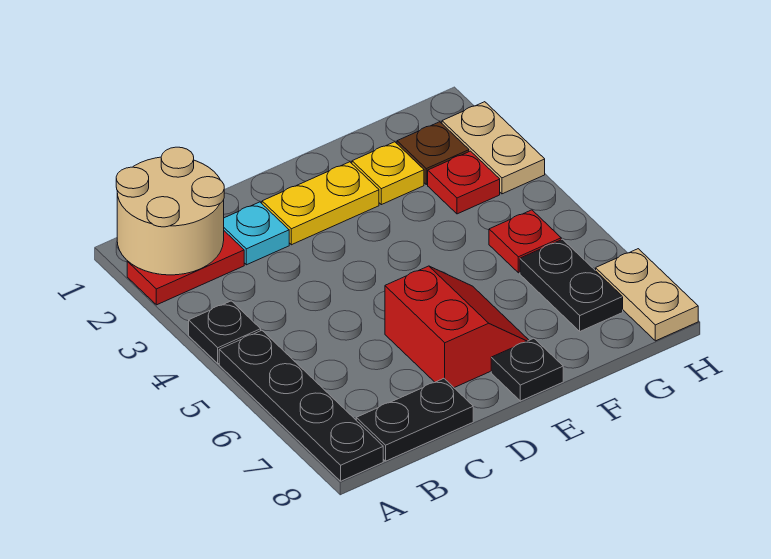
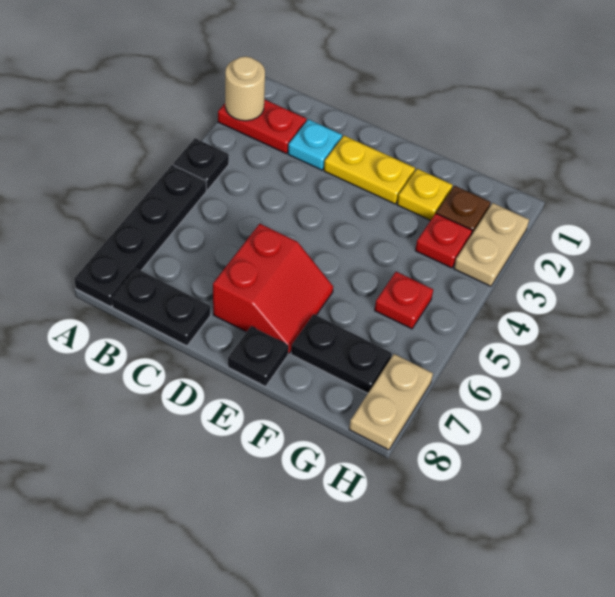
tan round brick A1:B2 level 2 -> tan round brick A2 level 2
black plate G6:G7 level 1 -> black plate F7:G7 level 1

